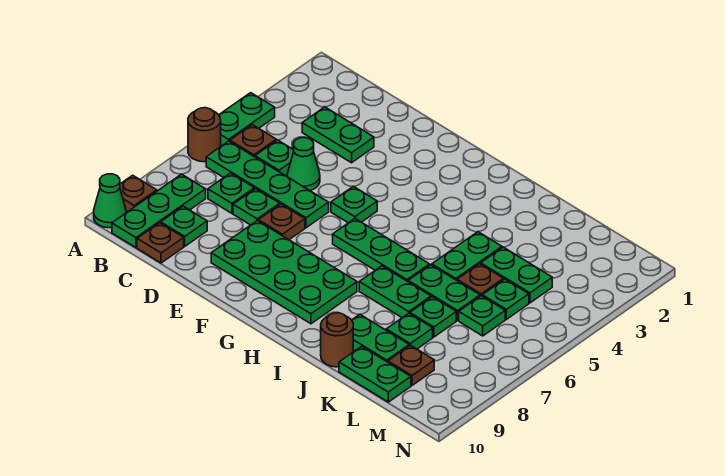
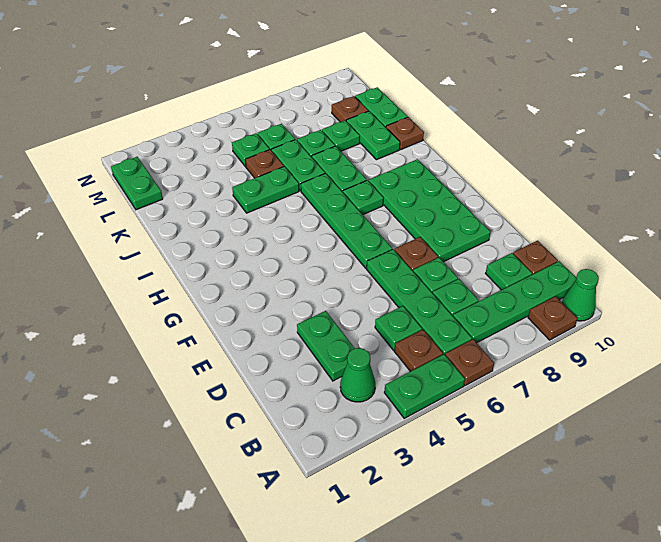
brown round brick A6 level 1 -> brown plate A6 level 1
green plate B8:B10 level 1 -> green plate B7:B10 level 1
green cone D5 level 1 -> green cone B3 level 1
green plate F5 level 1 -> green plate H7 level 1
green plate G6:I6 level 1 -> green plate F6:I6 level 1
brown round brick J10 level 1 -> brown plate J10 level 1
green plate K4:L4 level 1 -> green plate L1:M1 level 1

